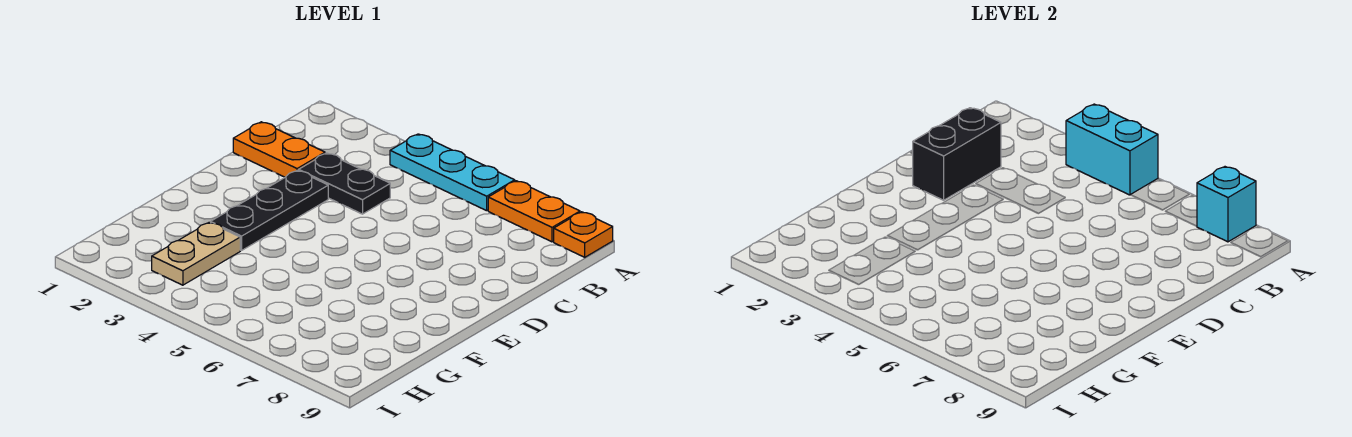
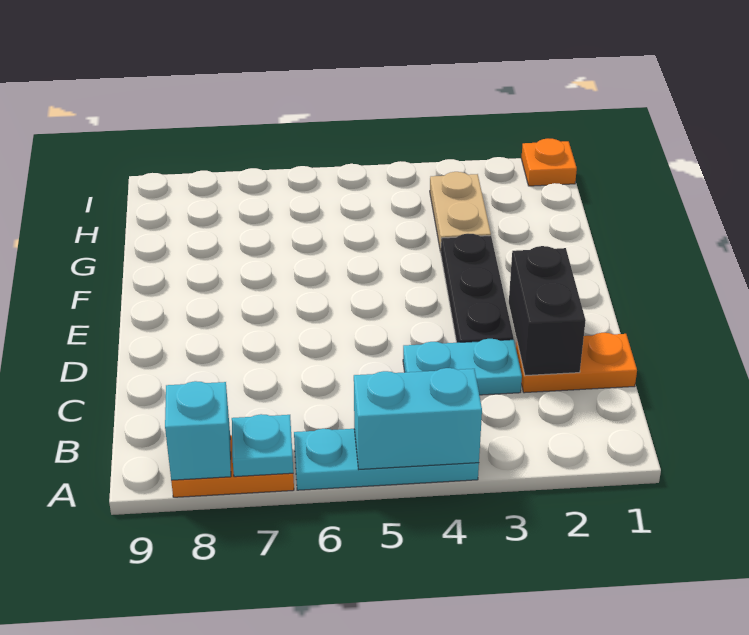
none -> cyan plate A7 level 2
orange plate A9 level 1 -> orange plate I1 level 1
black plate C3:C4 level 1 -> cyan plate C3:C4 level 1

